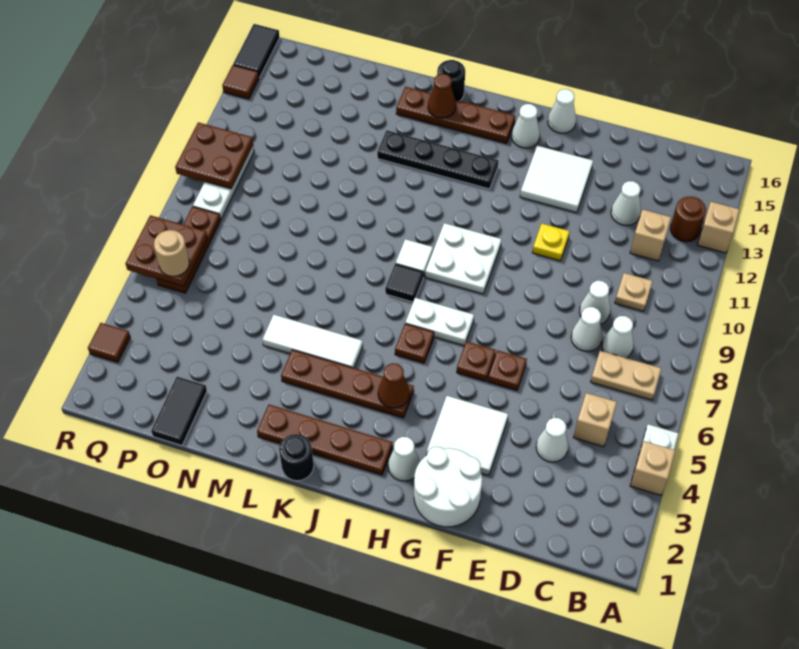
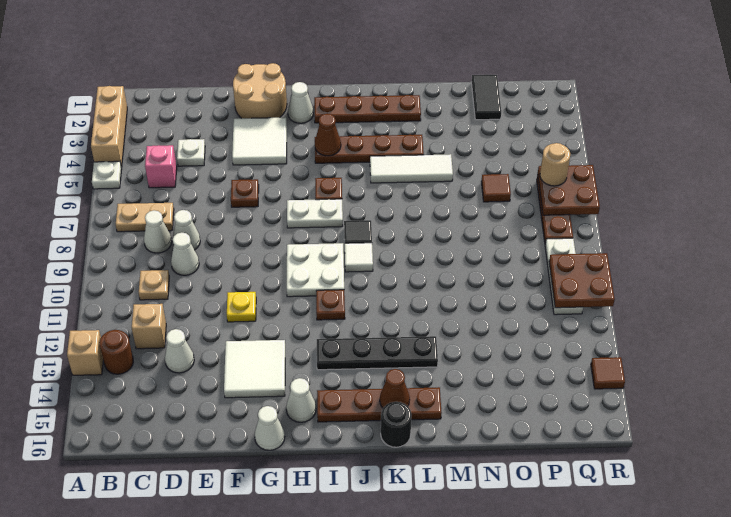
tan brick A4 level 1 -> tan brick A2:A4 level 1
tan brick C5 level 1 -> pink brick C5 level 1
white cone D4 level 1 -> white plate D4 level 1
white round brick F1:G2 level 1 -> tan round brick F1:G2 level 1
brown plate G6 level 1 -> brown plate I11 level 1
black round brick K1 level 1 -> none
brown tile R3 level 1 -> brown tile O6 level 1
black tile R15:R16 level 1 -> none

